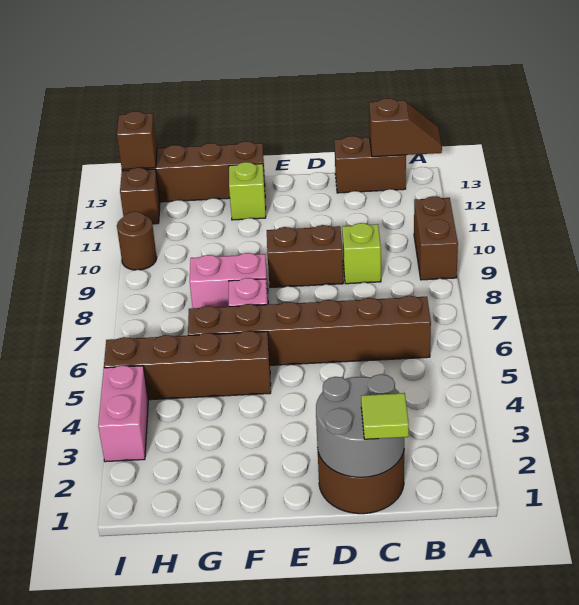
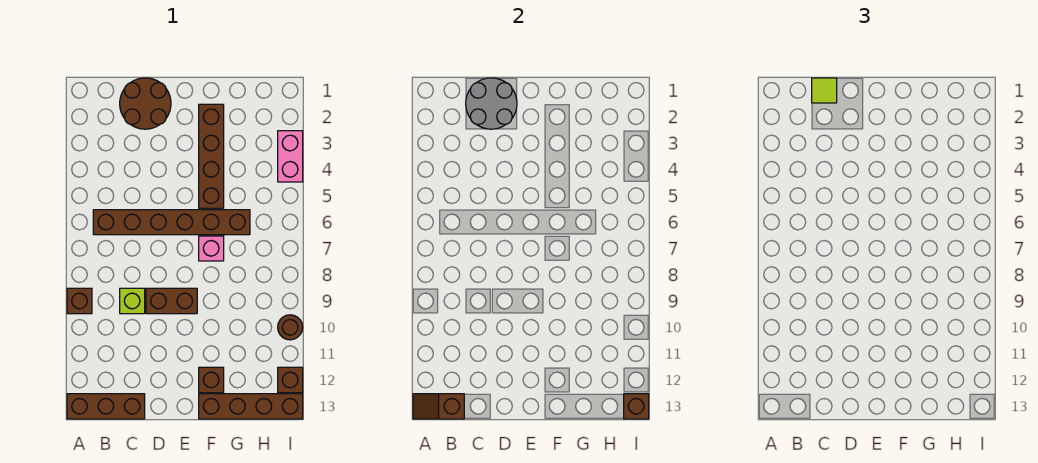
brown brick A9:A10 level 1 -> brown brick A9 level 1
brown brick B13:C13 level 1 -> brown brick A13:C13 level 1
brown brick F5:I5 level 1 -> brown brick F2:F5 level 1
pink brick F8:G8 level 1 -> none
lime brick F12 level 1 -> brown brick F12 level 1

